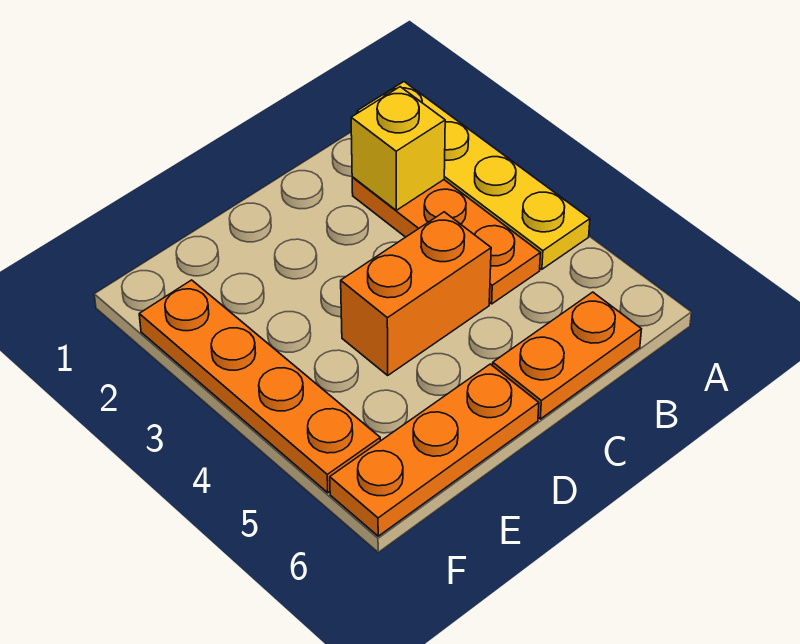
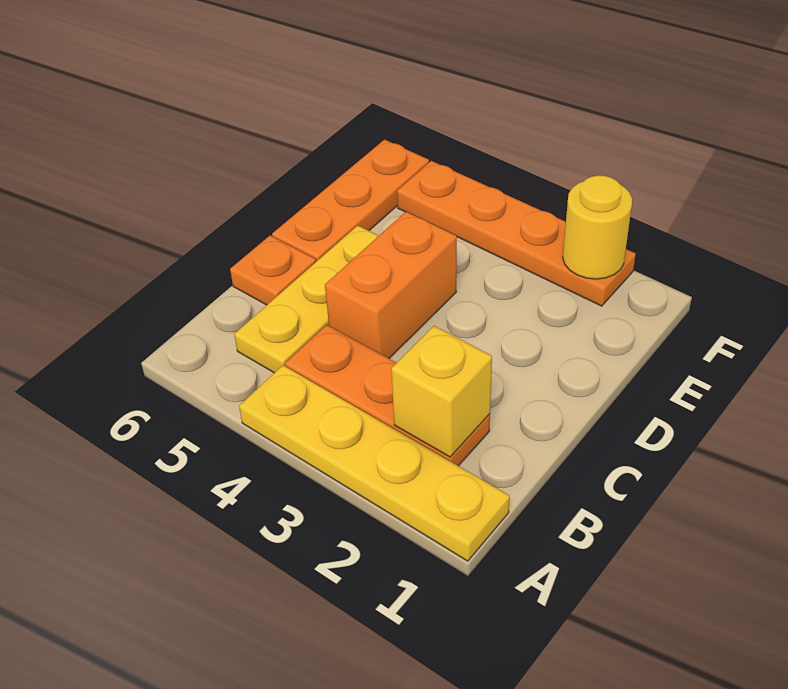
none -> yellow plate B5:D5 level 1
orange plate B6:C6 level 1 -> orange plate C6 level 1
none -> yellow round brick F2 level 2

